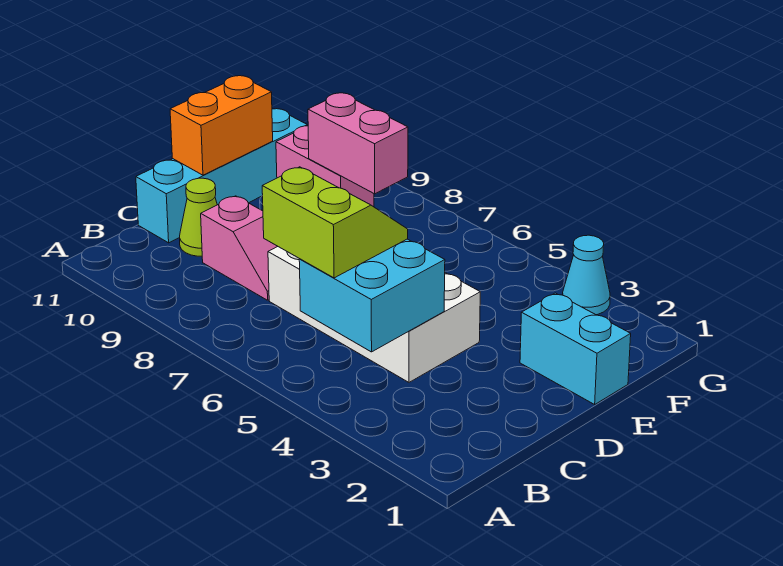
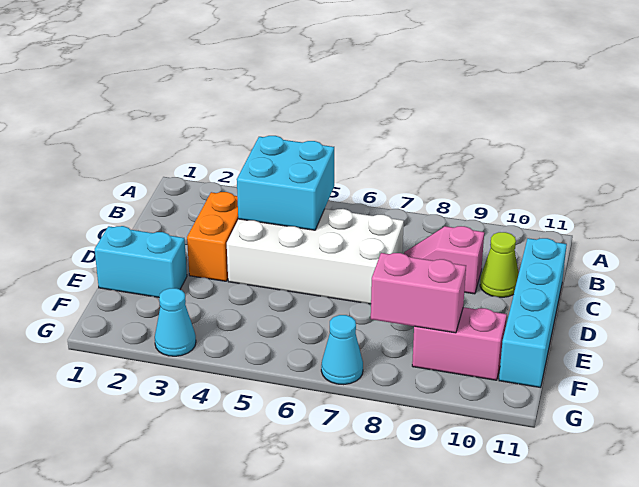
lime slope B5:C6 level 3 top B -> none
orange brick D11:E11 level 2 -> orange brick C3:D3 level 1
none -> cyan cone G7 level 1

